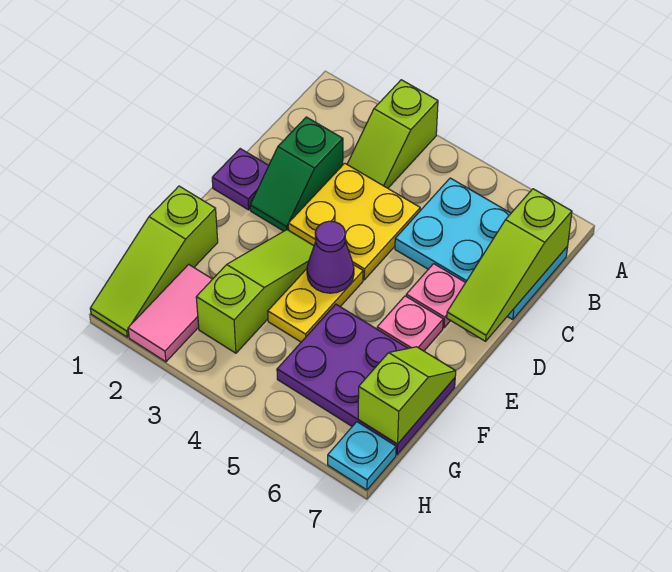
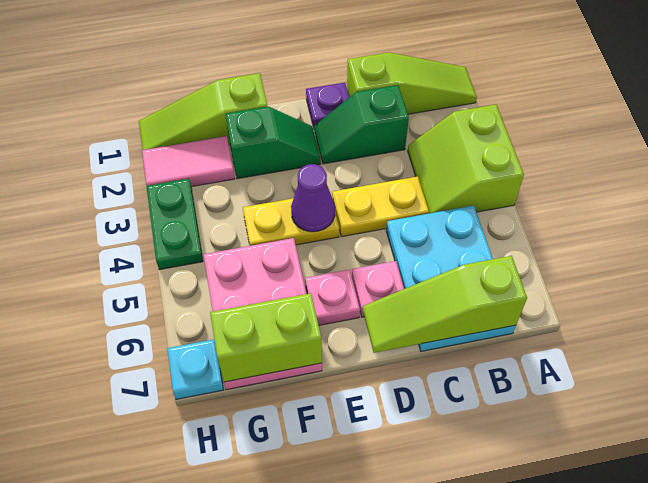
lime slope A3:B3 level 1 top A -> lime slope A3:B4 level 1 top A
yellow plate C3:D4 level 1 -> yellow plate C4:D4 level 1
none -> green slope E2:F2 level 1 top F
lime slope E3:G3 level 1 top G -> lime slope A1:C1 level 1 top C
purple plate F5:G7 level 1 -> pink plate F5:G7 level 1
lime slope F7:G7 level 2 top G -> lime brick F7:G7 level 2
none -> green plate H3:H4 level 1

